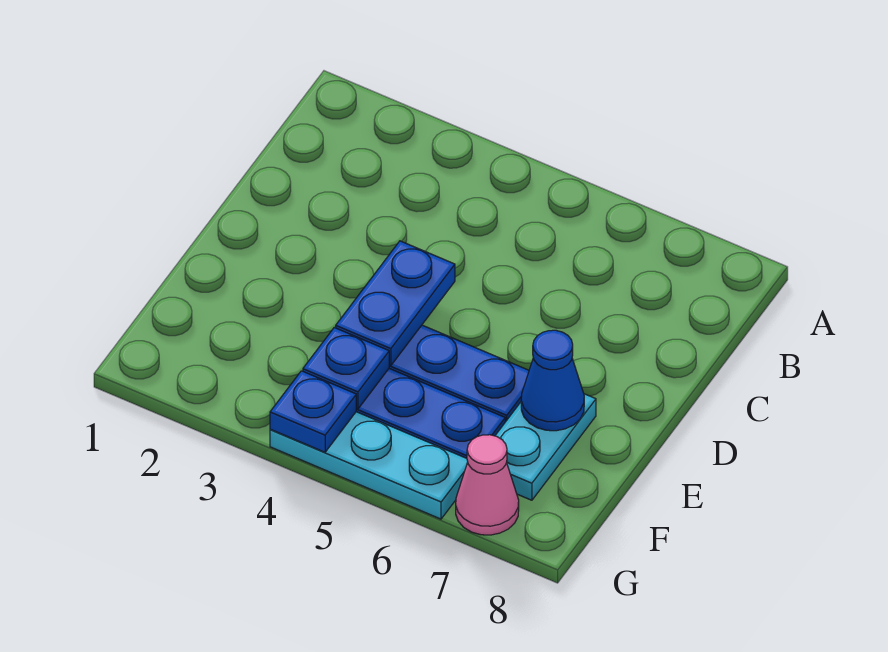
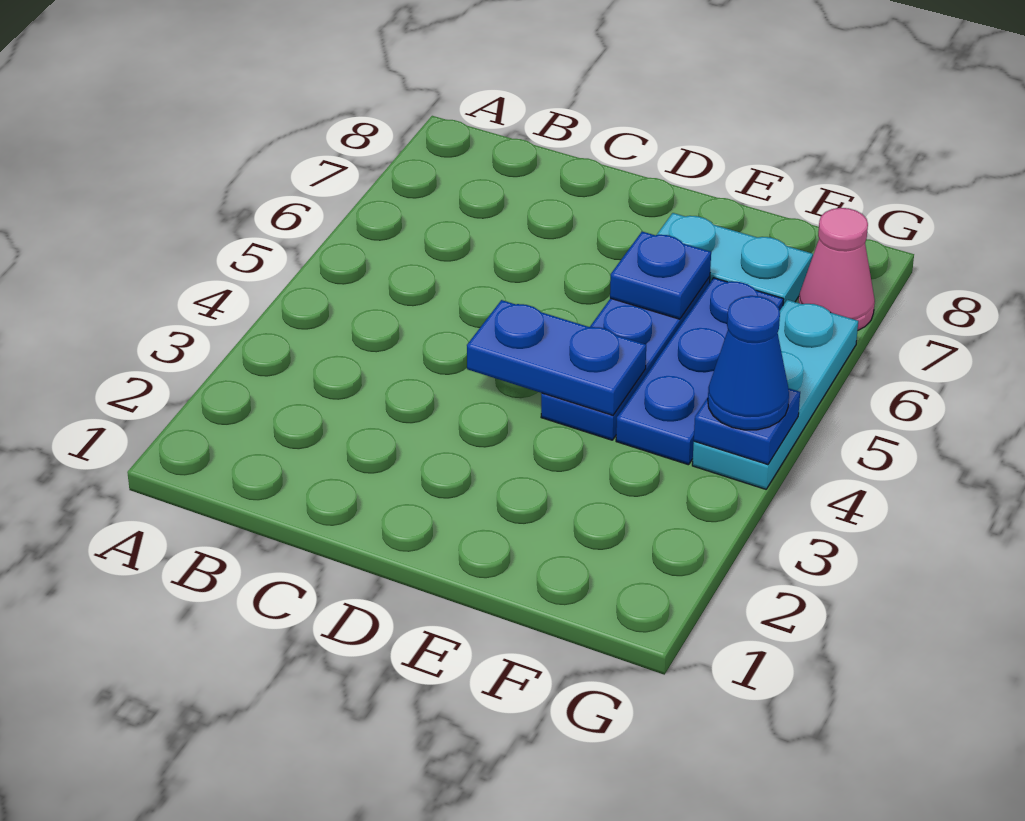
blue cone E7 level 2 -> blue cone G4 level 3
blue plate F4 level 2 -> blue plate E6 level 2

